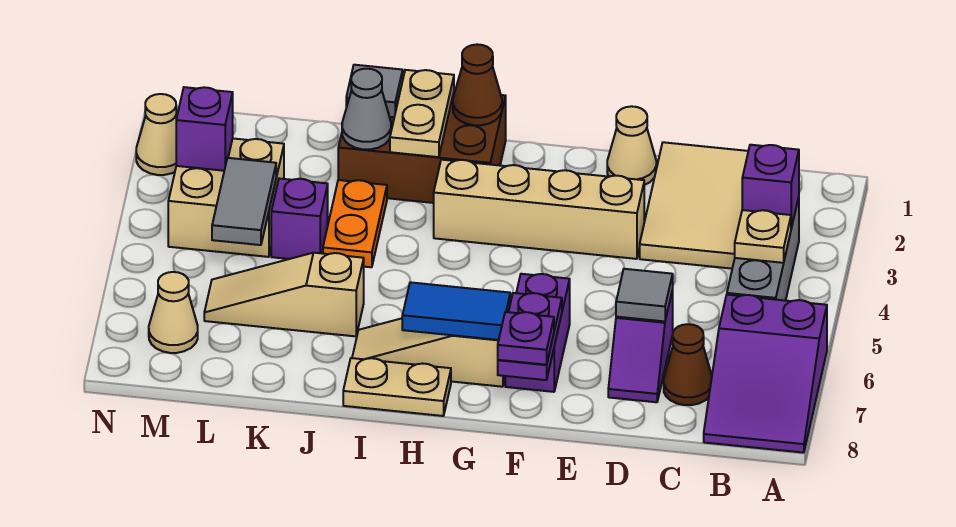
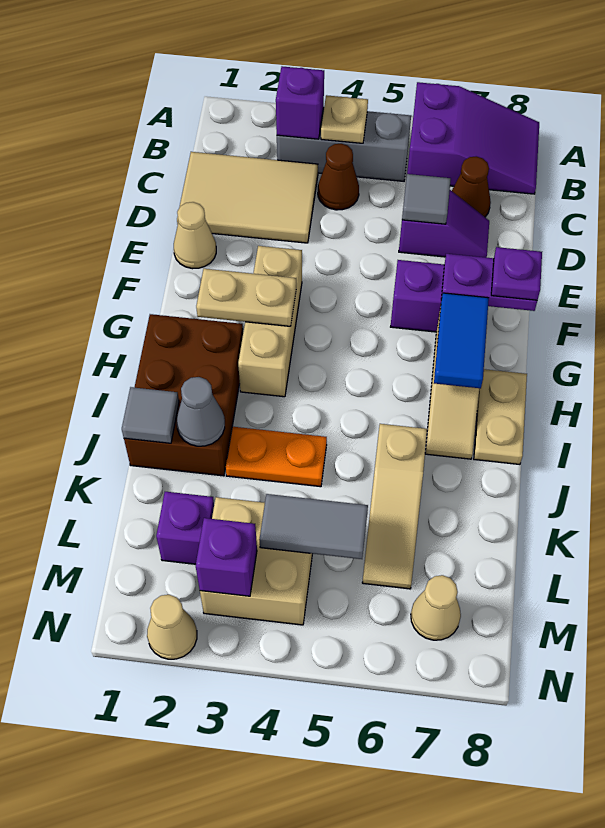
tan brick E3:H3 level 1 -> tan brick F3:H3 level 1
brown cone H1 level 2 -> brown cone C4 level 1
tan plate I1:I2 level 2 -> tan plate G2:G3 level 2
purple brick K4 level 1 -> purple brick L2 level 1

